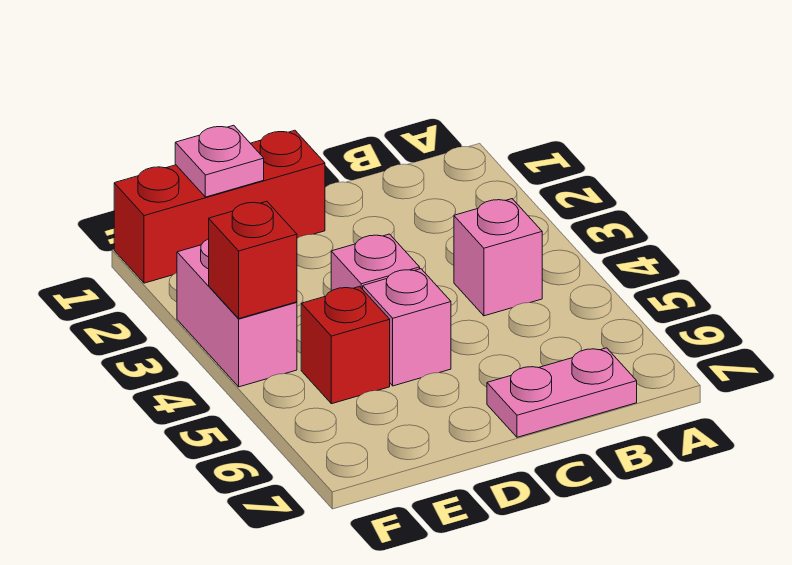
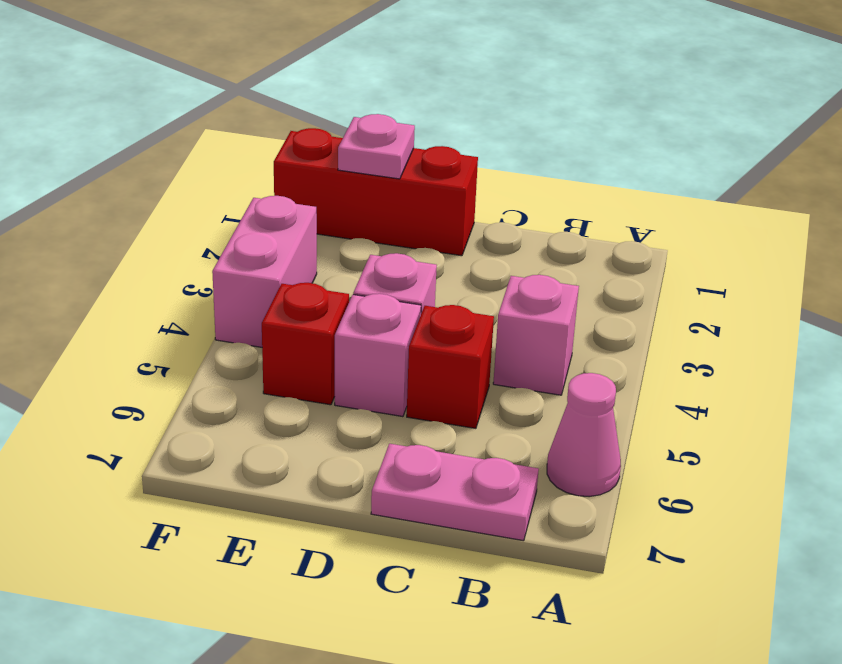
none -> pink cone A6 level 1
red brick F4 level 2 -> red brick C5 level 1

